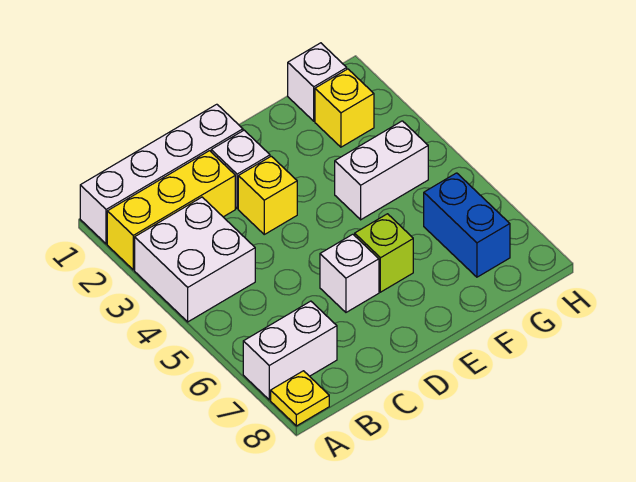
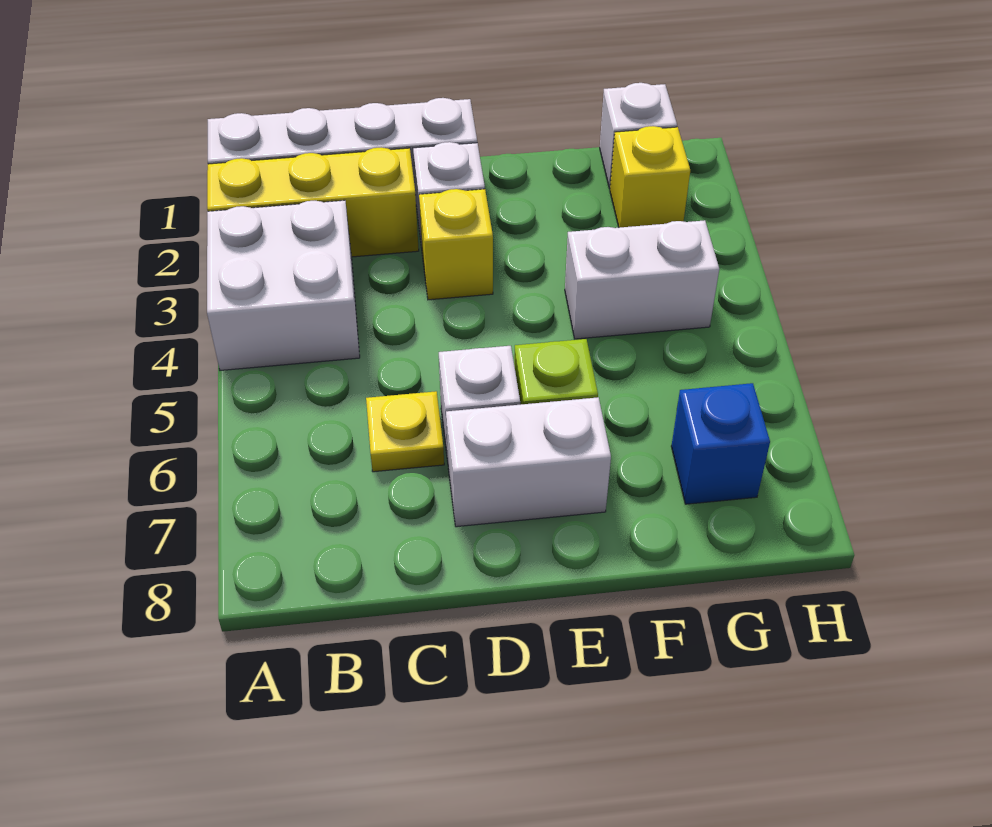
white brick A7:B7 level 1 -> white brick D7:E7 level 1
yellow plate A8 level 1 -> yellow plate C6 level 1
blue brick G6:G7 level 1 -> blue brick G7 level 1

